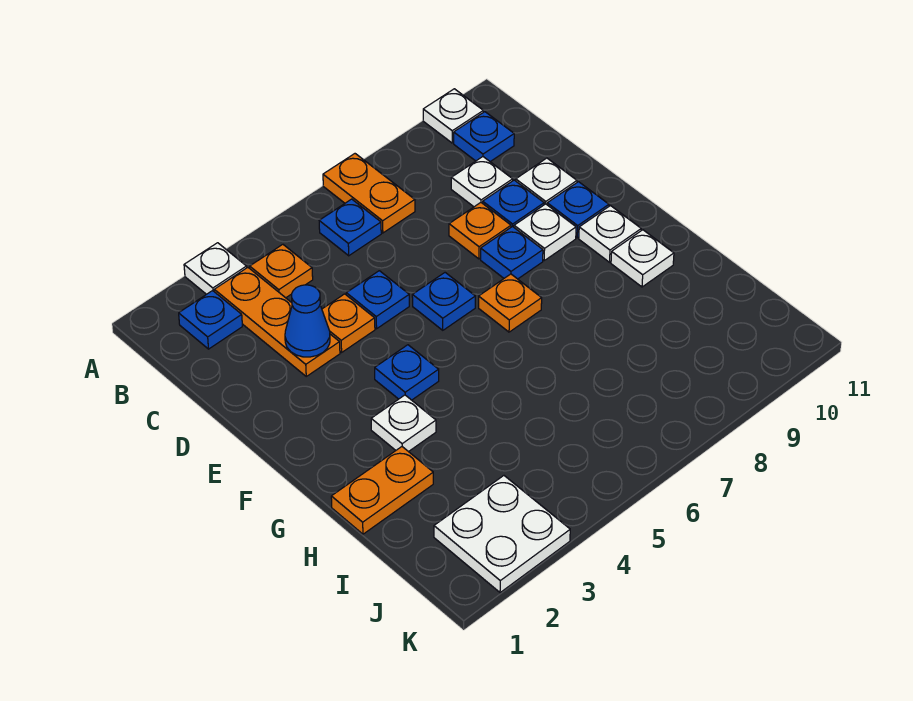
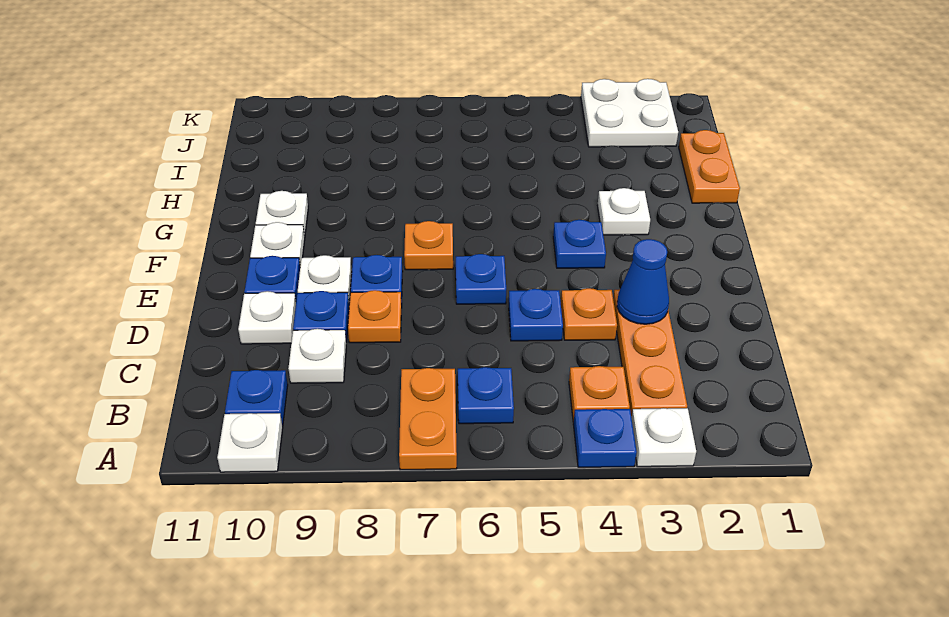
blue plate B2 level 1 -> blue plate A4 level 1
orange plate H1:H2 level 1 -> orange plate H1:I1 level 1

